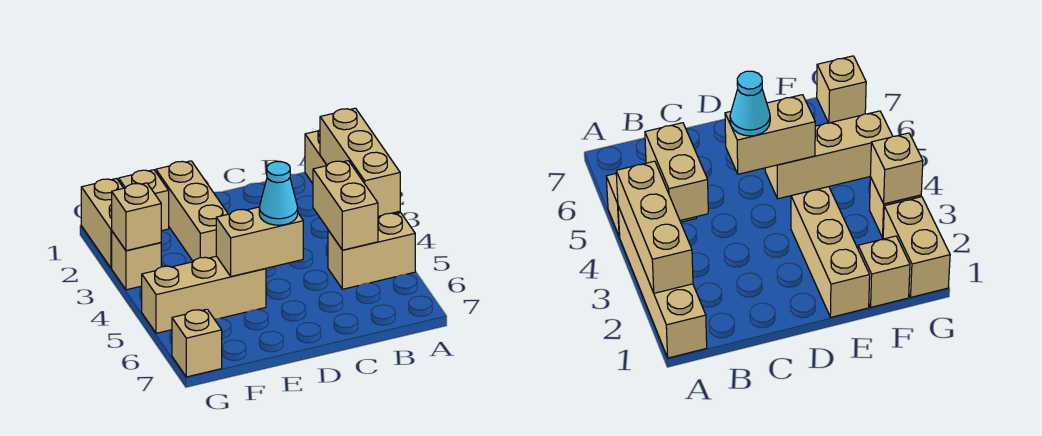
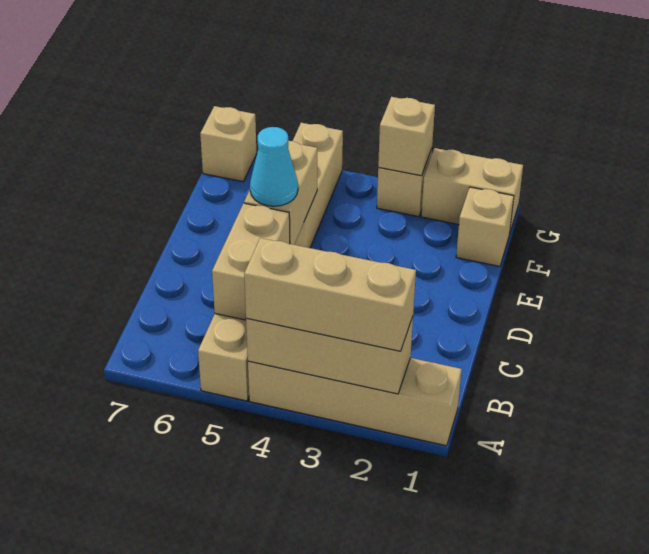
tan brick B4:B5 level 2 -> tan brick B5:C5 level 2
tan brick E1:E3 level 1 -> tan brick A2:A4 level 3

